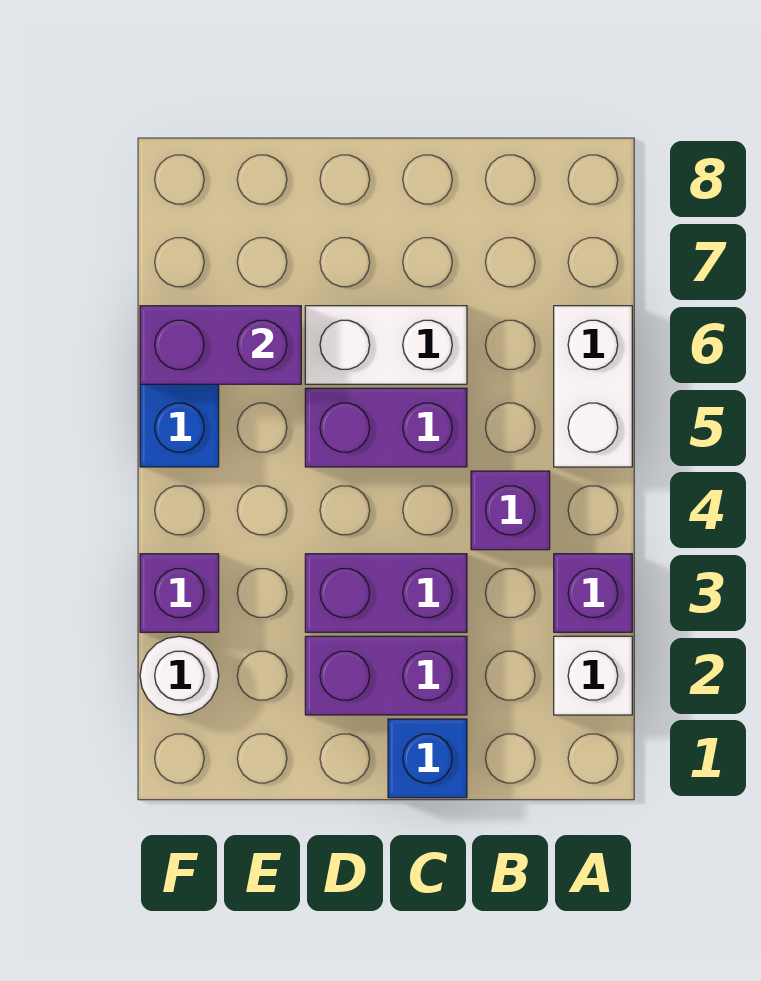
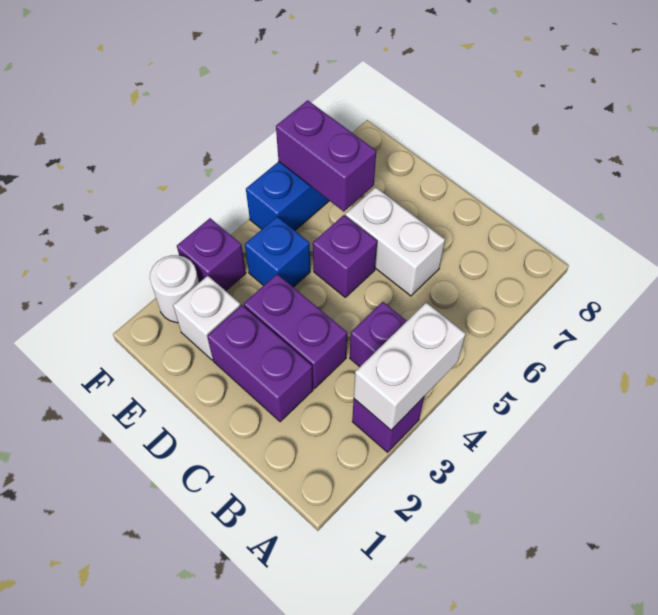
white brick A2 level 1 -> white brick E2 level 1
white brick A5:A6 level 1 -> white brick A3:A4 level 2
blue brick C1 level 1 -> blue brick E4 level 1
purple brick C5:D5 level 1 -> purple brick D5 level 1

